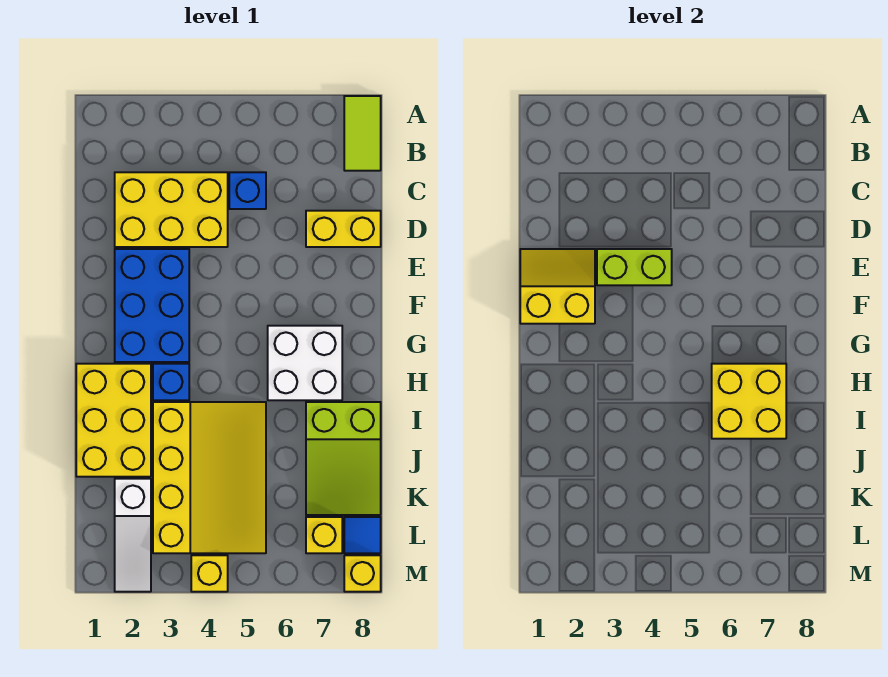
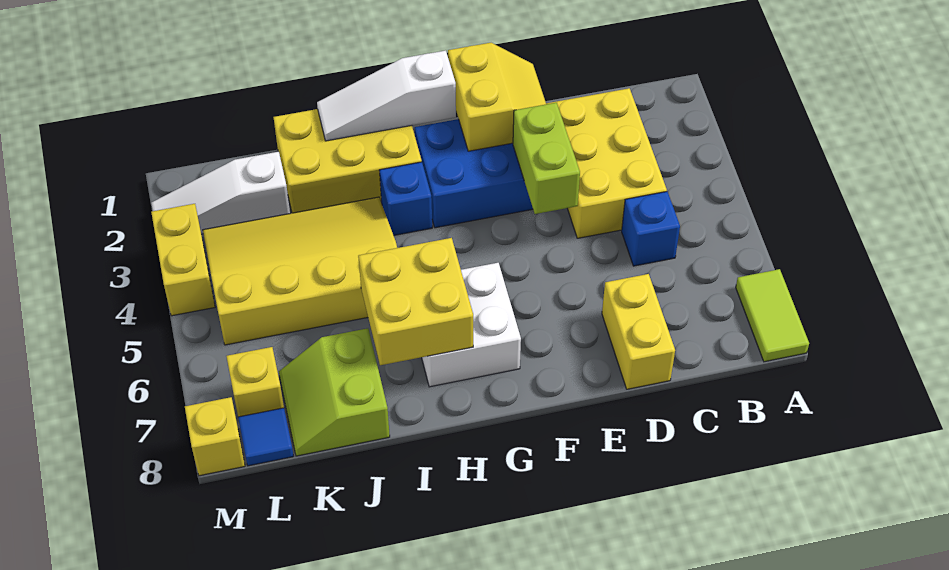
lime tile A8:B8 level 1 -> lime tile A7:A8 level 1
none -> white slope G1:I1 level 2 top G
yellow slope I3:L5 level 1 top 3 -> yellow slope I3:L5 level 1 top 5
lime slope I7:K8 level 1 top I -> lime slope J7:K8 level 1 top J
yellow brick M4 level 1 -> yellow brick M3:M4 level 1

